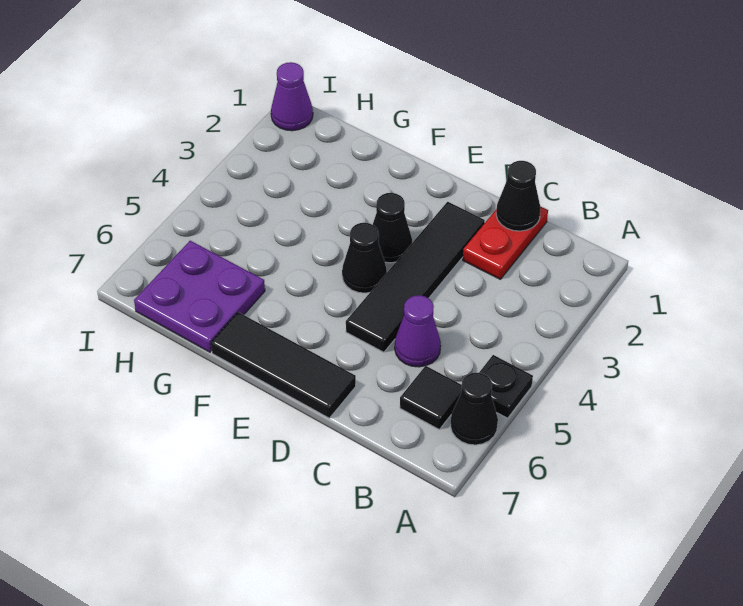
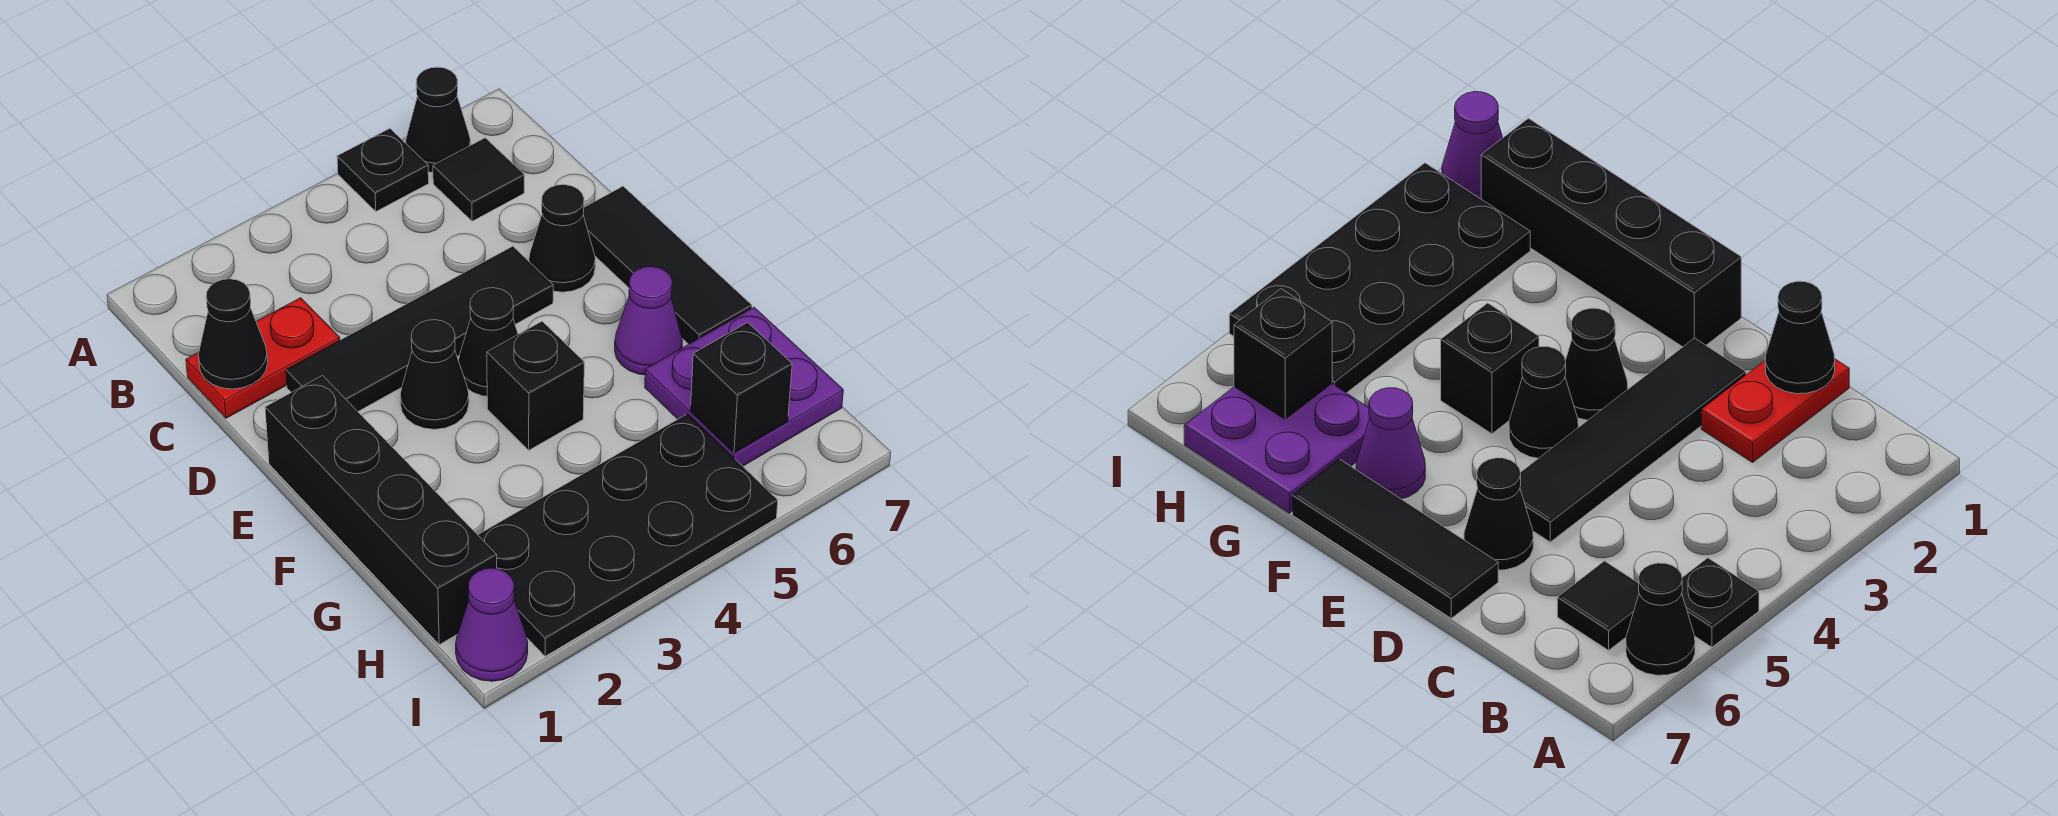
purple cone C5 level 1 -> purple cone F6 level 1
none -> black cone D6 level 1
none -> black brick E1:H1 level 1
none -> black brick F4 level 1
none -> black plate H2:I5 level 1
none -> black brick H6 level 2

